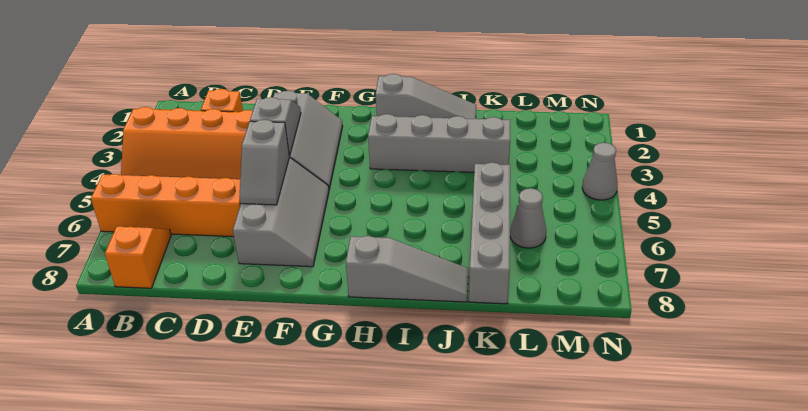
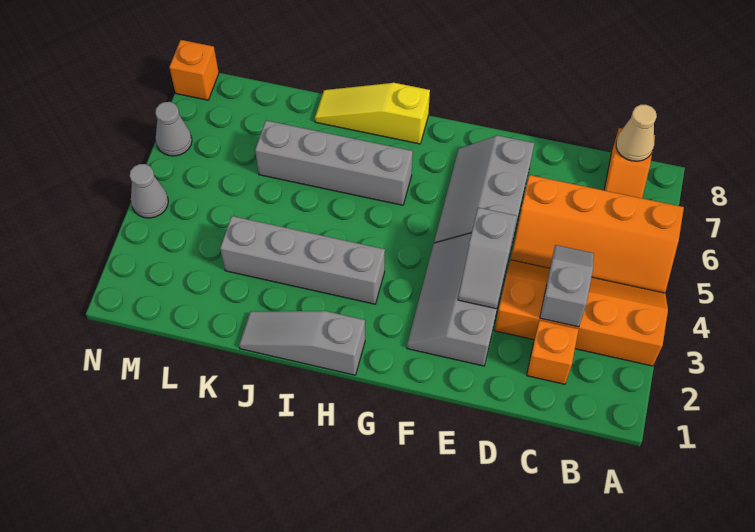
none -> tan cone B8 level 2
grey slope E5:E6 level 2 top 5 -> grey slope C3:C4 level 2 top 3
grey slope H8:J8 level 1 top H -> yellow slope H8:J8 level 1 top H
grey brick K5:K8 level 1 -> grey brick H6:K6 level 1
grey cone L6 level 1 -> grey cone N6 level 1
none -> orange brick N8 level 1

